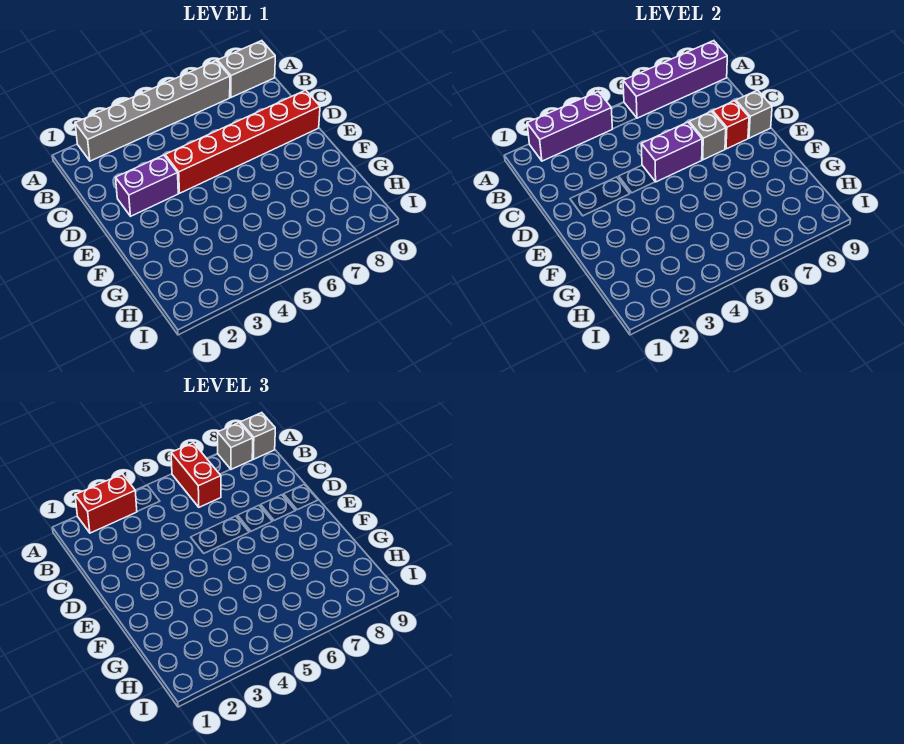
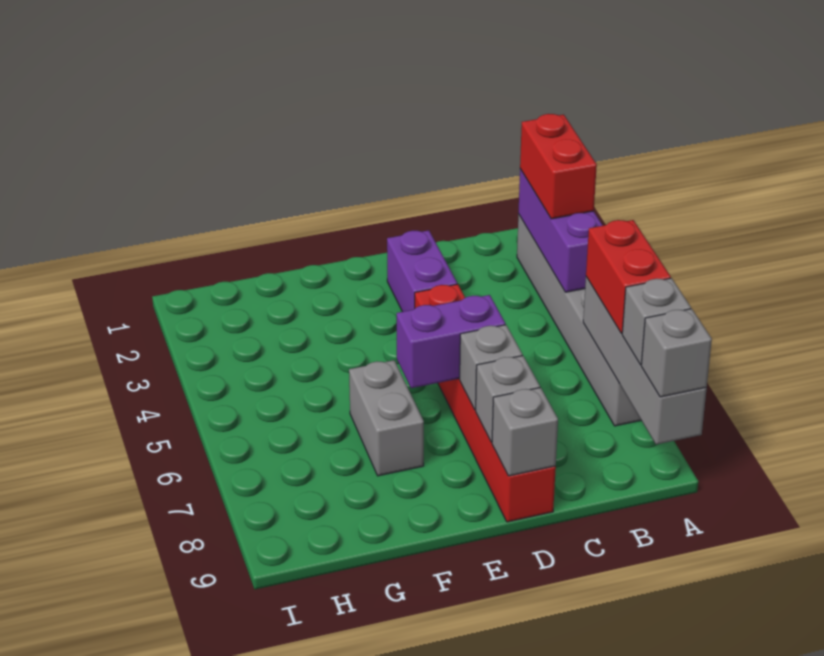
purple brick A6:A9 level 2 -> grey brick A6:A9 level 2
red brick A6:B6 level 3 -> red brick A6:A7 level 3
grey brick A8:A9 level 1 -> grey brick F6:F7 level 1
purple brick D5:D6 level 2 -> purple brick D6:E6 level 2
red brick D8 level 2 -> grey brick D8 level 2

